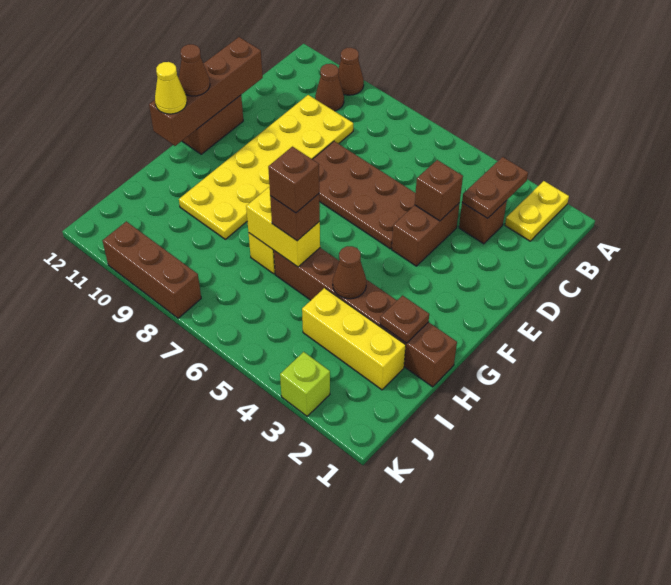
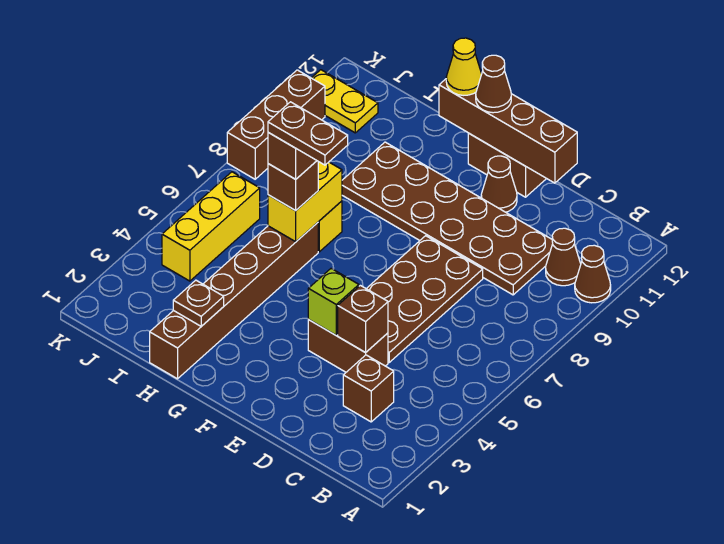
yellow plate A2:B2 level 1 -> yellow plate J11:K11 level 1
brown plate B3:C3 level 2 -> brown plate G6:H6 level 5
yellow plate C9:H10 level 1 -> brown plate C9:H10 level 1
brown cone H4 level 2 -> brown cone E11 level 1
yellow brick I2:I4 level 1 -> yellow brick J4:J6 level 1
lime brick K3 level 1 -> lime brick E4 level 2

